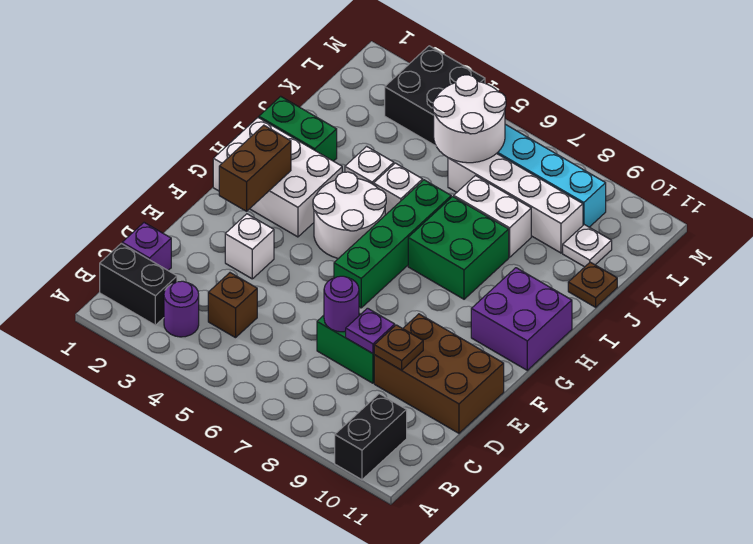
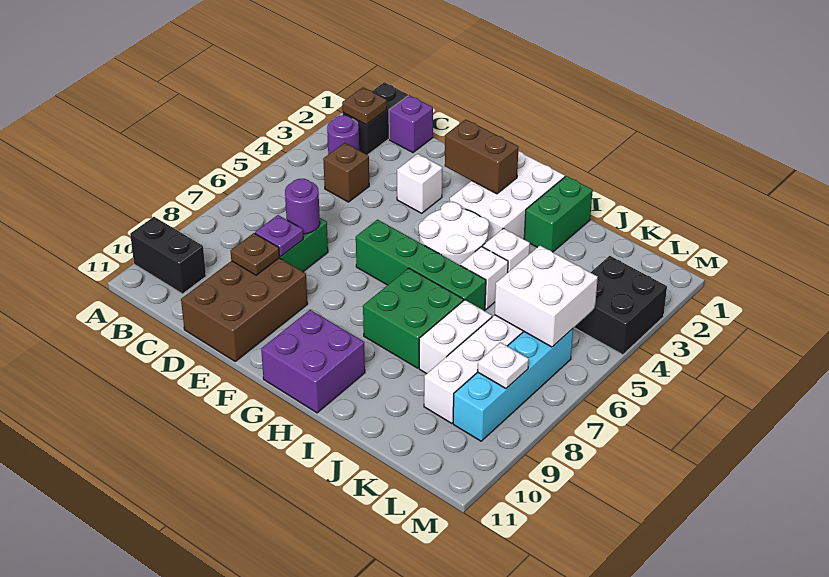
brown plate J11 level 1 -> brown plate B2 level 2
white round brick K5:L6 level 2 -> white brick K5:L6 level 2
white plate K10 level 1 -> white plate L8 level 2

